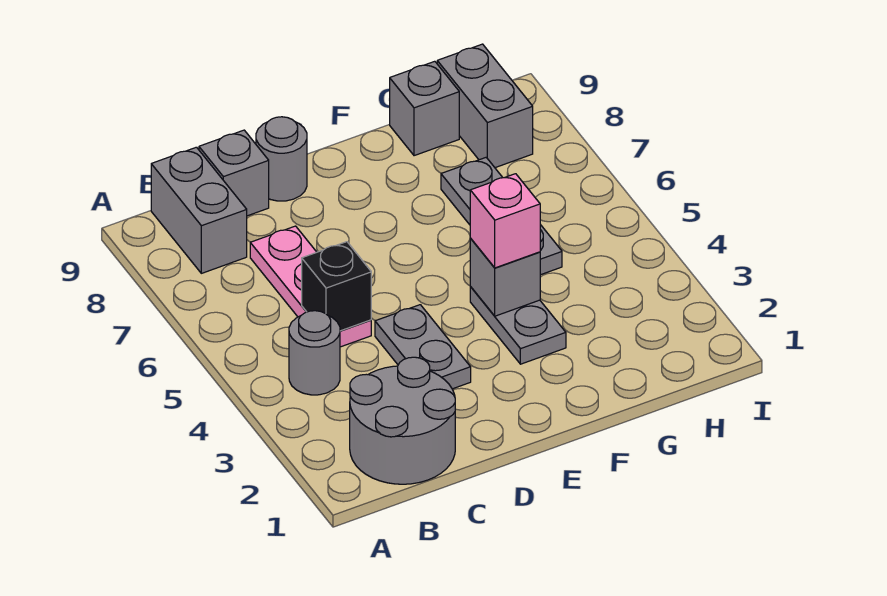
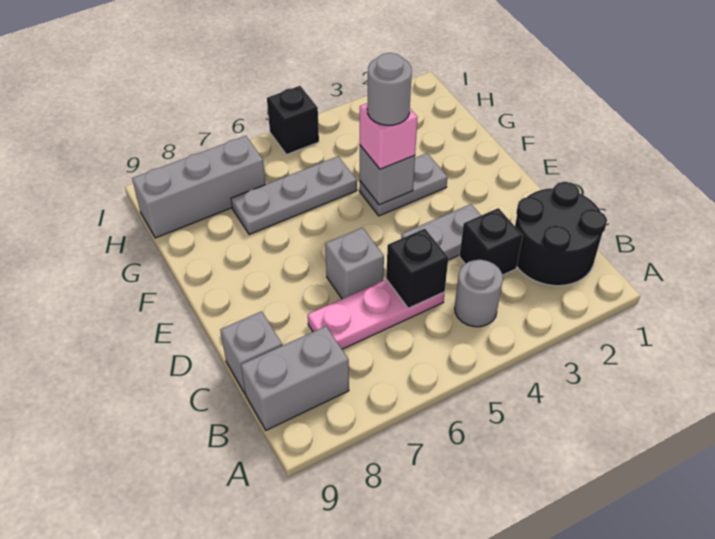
grey round brick B1:C2 level 1 -> black round brick B1:C2 level 1
none -> black brick C3 level 1
grey round brick D9 level 1 -> grey round brick F4 level 4
grey brick G9 level 1 -> grey brick D6 level 1
grey brick H8:H9 level 1 -> grey brick H7:H9 level 1
none -> black brick I5 level 1

